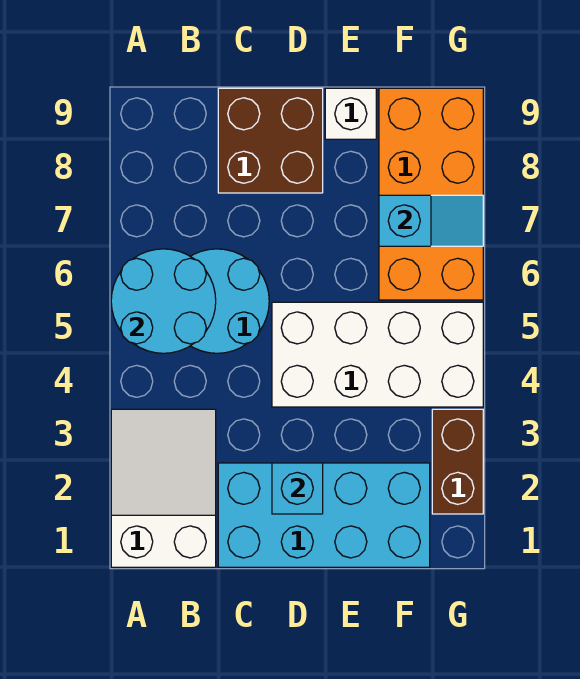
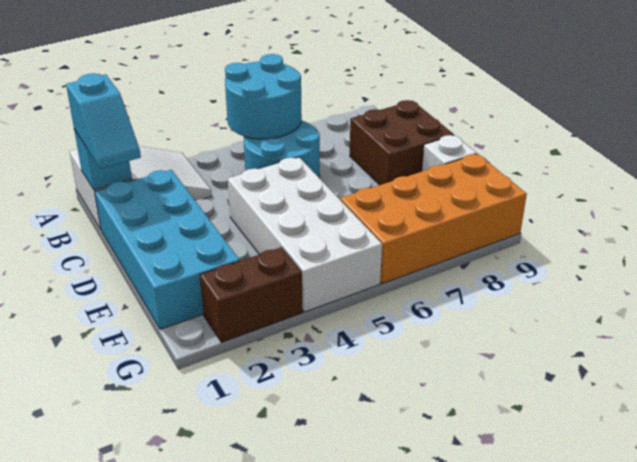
cyan brick D2 level 2 -> cyan brick B1 level 2
cyan slope F7:G7 level 2 top F -> cyan slope B1:C1 level 3 top B

